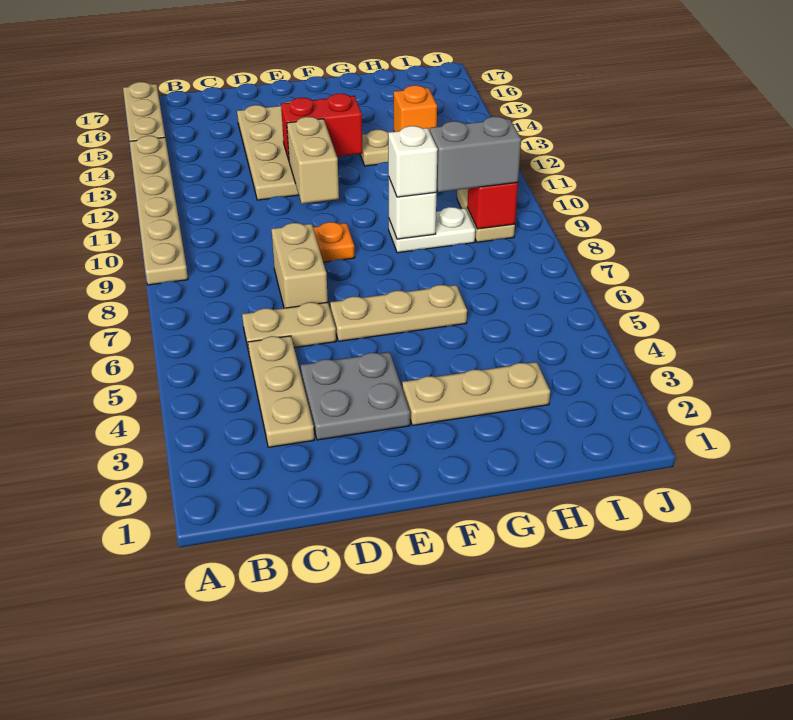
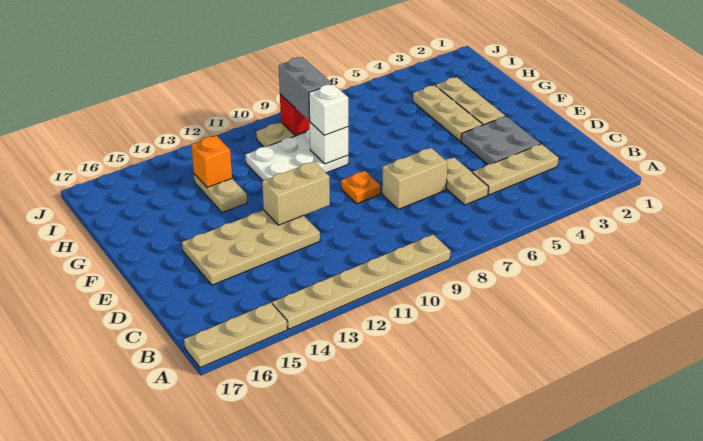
tan plate E6:G6 level 1 -> tan plate F4:H4 level 1
red brick E13:F13 level 2 -> none
white plate G9:H9 level 1 -> white plate G9:H11 level 1

